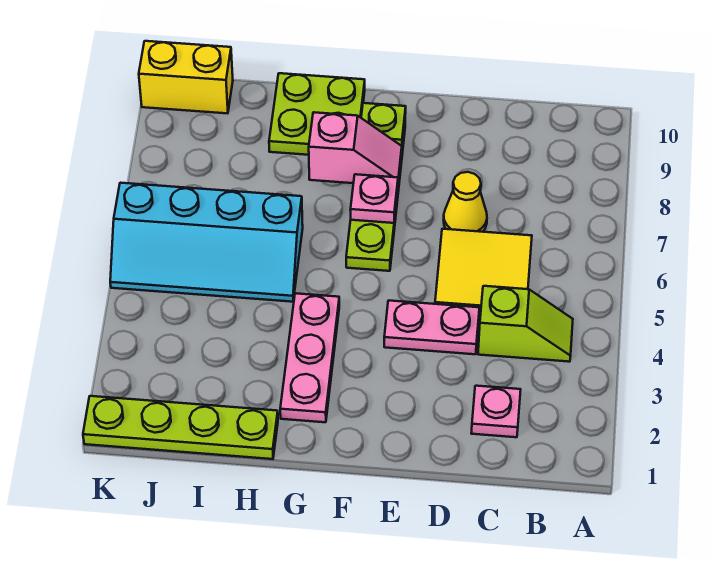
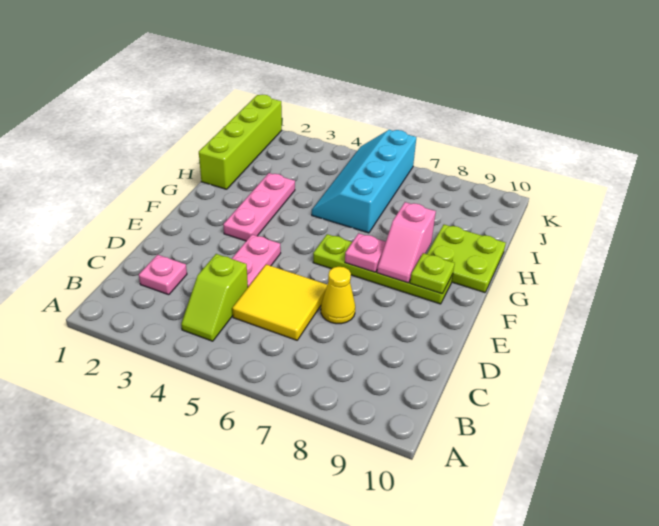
pink plate G2:G4 level 1 -> pink plate F3:H3 level 1
lime plate H1:K1 level 1 -> lime brick H1:K1 level 1
yellow brick J10:K10 level 1 -> none

